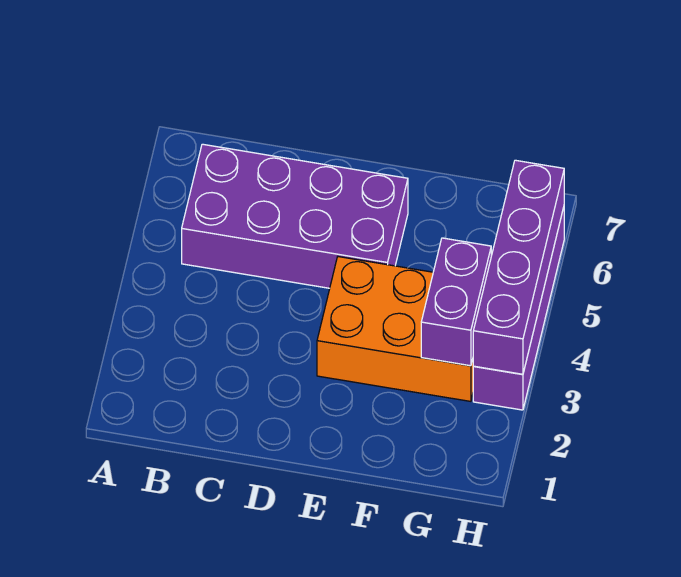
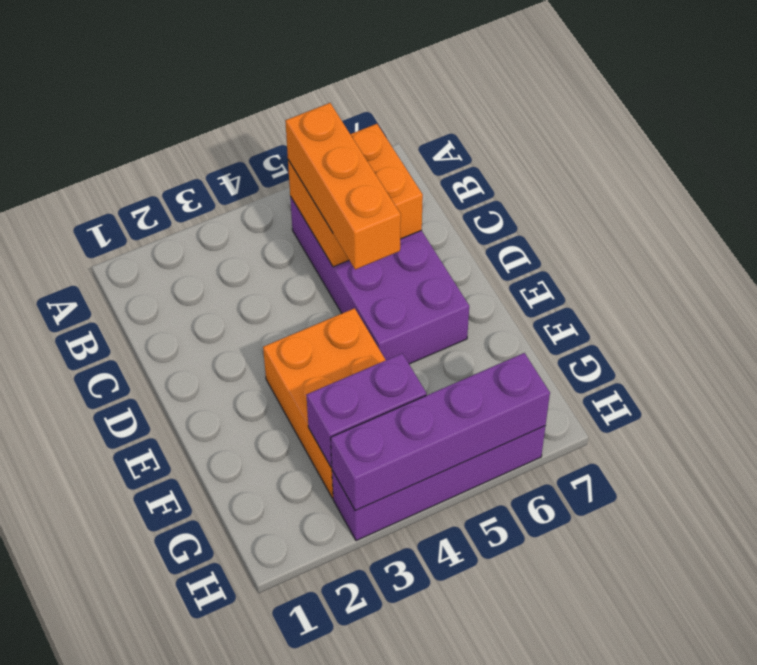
none -> orange brick B5:C6 level 2
none -> orange brick B5:D5 level 3

